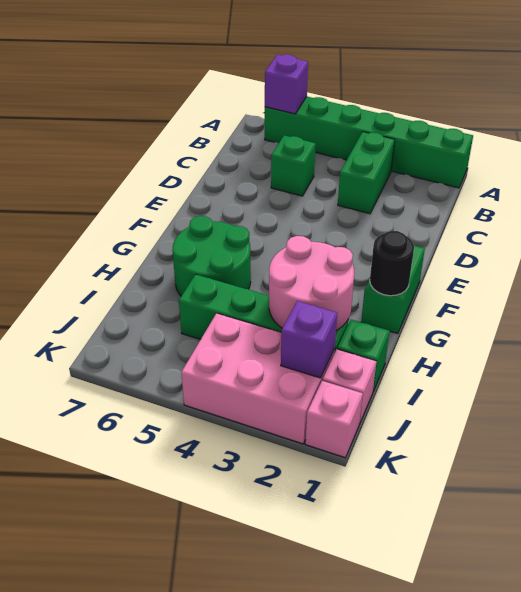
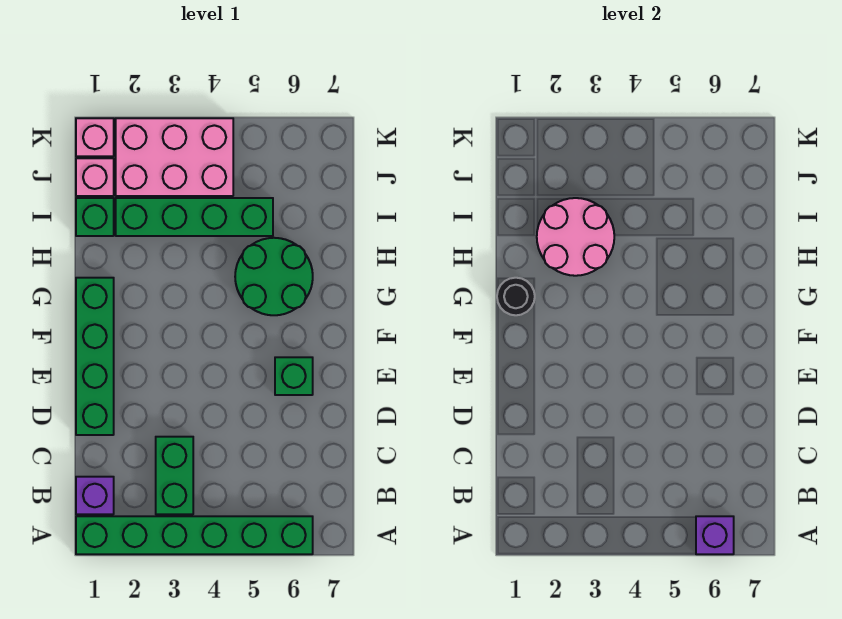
green brick C5 level 1 -> green brick E6 level 1
green brick F1:G1 level 1 -> green brick D1:G1 level 1
purple brick J2 level 2 -> purple brick B1 level 1

